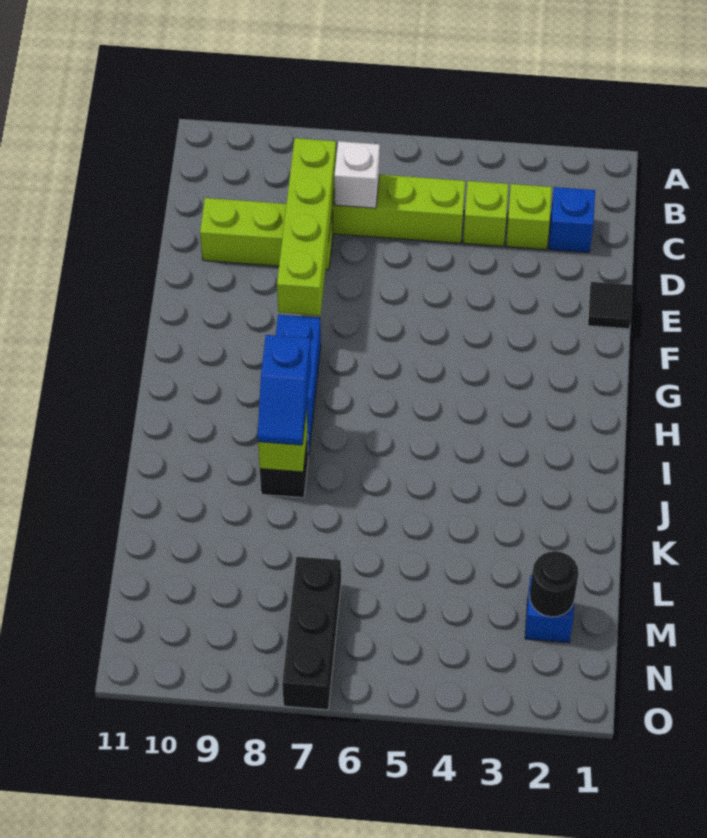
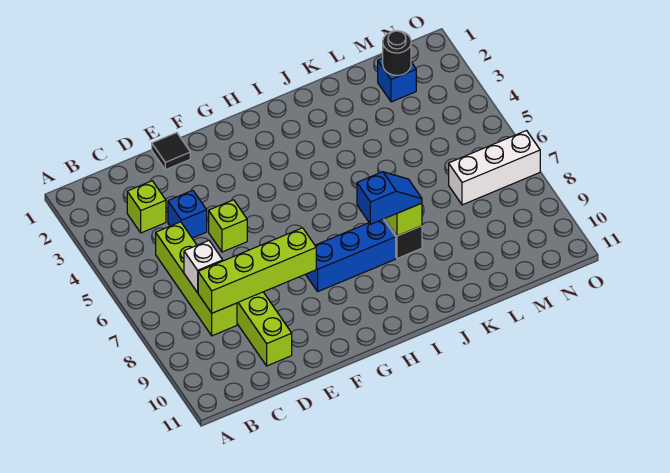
blue brick C2 level 1 -> blue brick D4 level 1
lime brick C4 level 1 -> lime brick E5 level 1
black brick M7:O7 level 1 -> white brick M7:O7 level 1

